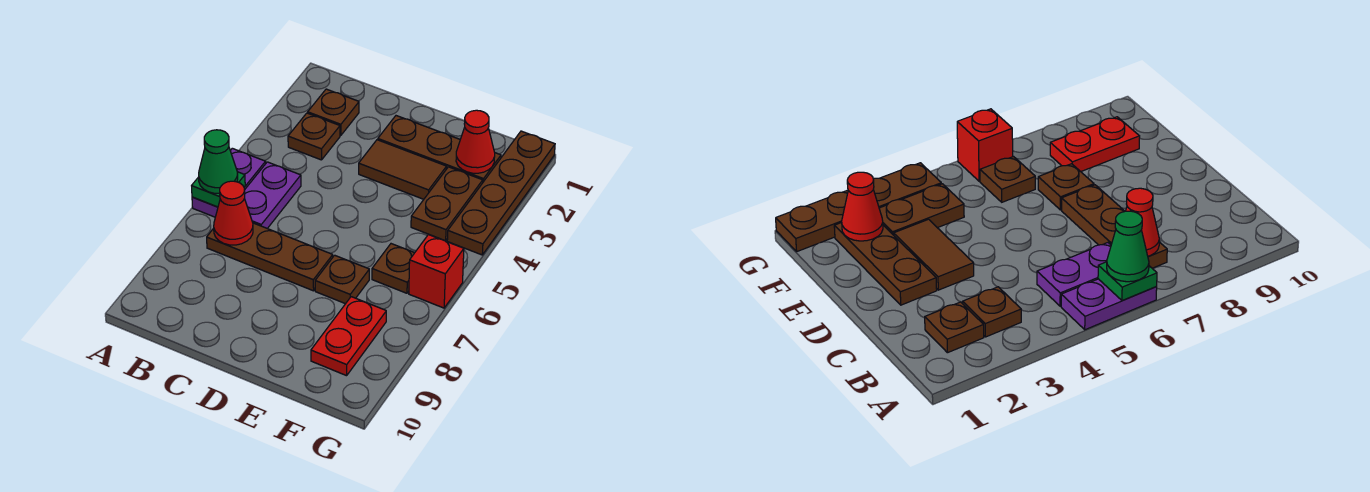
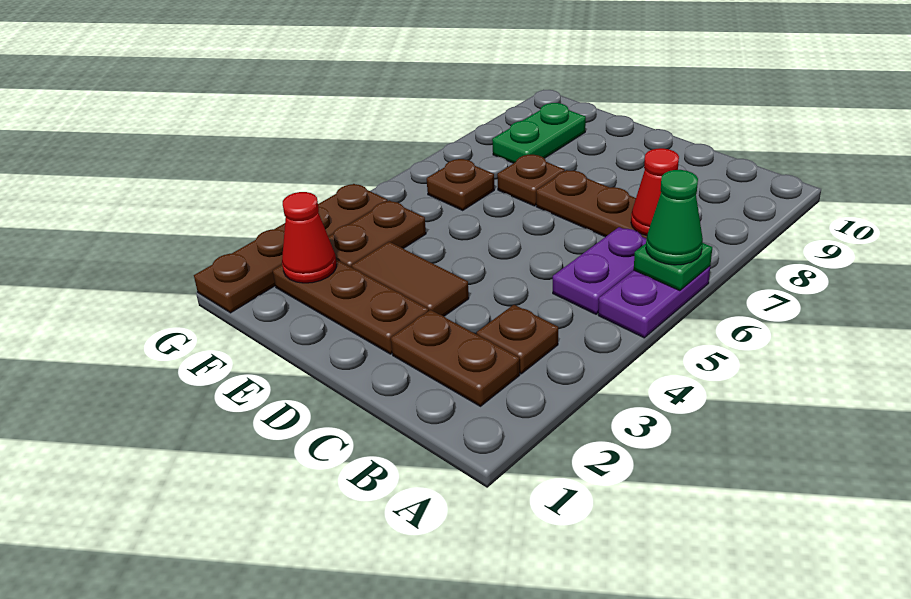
brown plate B2 level 1 -> brown plate B2:C2 level 1
red plate F8:F9 level 1 -> green plate F8:F9 level 1
red brick G6 level 1 -> none

